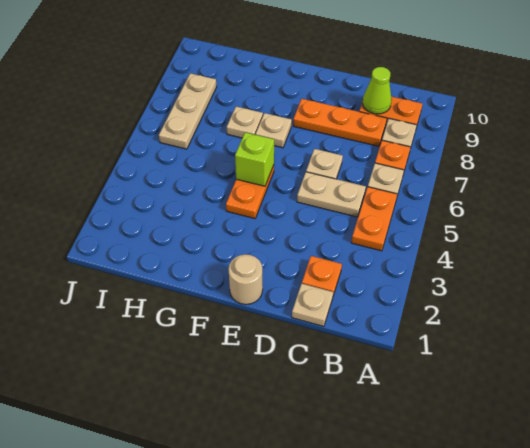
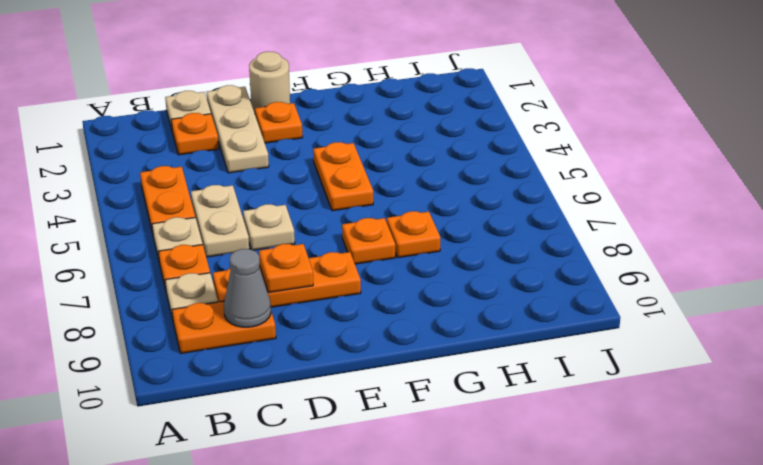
tan plate C5:D5 level 1 -> tan plate C5:C6 level 1
lime cone C9 level 2 -> grey cone C9 level 2
none -> orange plate D8 level 2
none -> orange plate E2 level 1
lime brick F5 level 2 -> none
tan plate F7 level 1 -> orange plate F7 level 1
tan plate G7 level 1 -> orange plate G7 level 1
tan plate I6:I8 level 1 -> tan plate D1:D3 level 1

